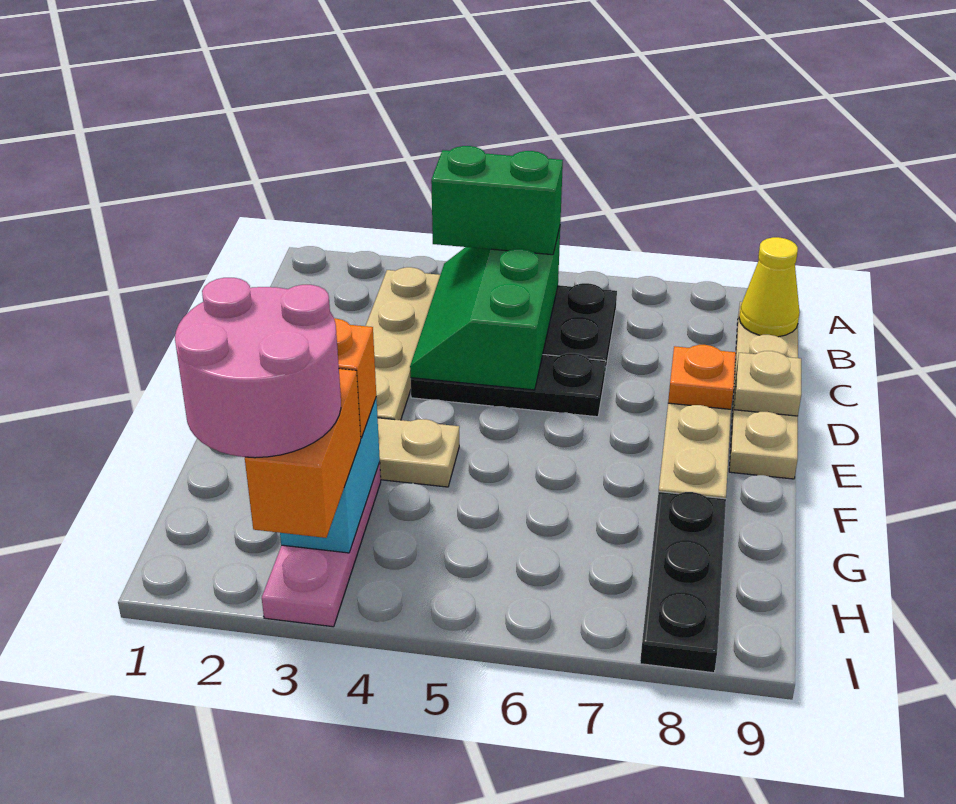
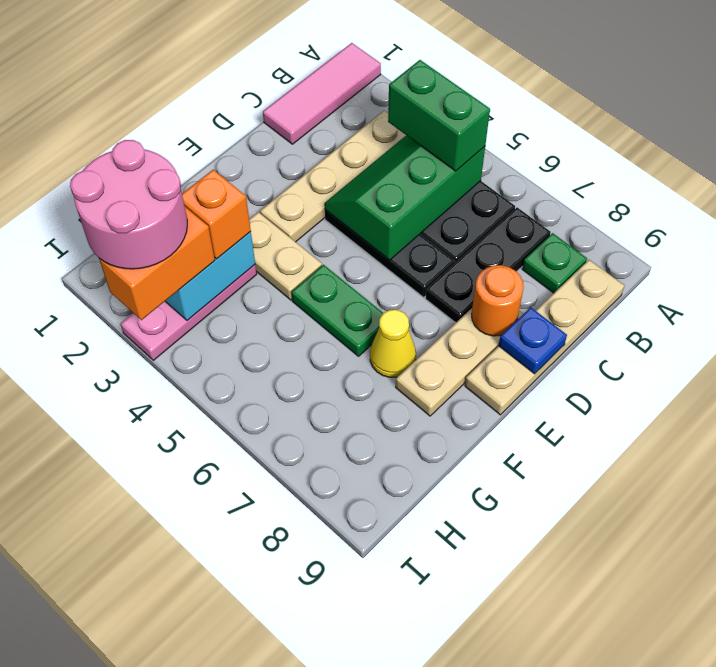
none -> pink tile A1:C1 level 1
none -> green plate B8 level 1
yellow cone B9 level 2 -> yellow cone F7 level 1
orange plate D8 level 2 -> orange round brick D8 level 2
tan plate D9 level 2 -> blue plate D9 level 2
none -> green plate F5:F6 level 1
black plate G8:I8 level 1 -> black plate B7:D7 level 1

